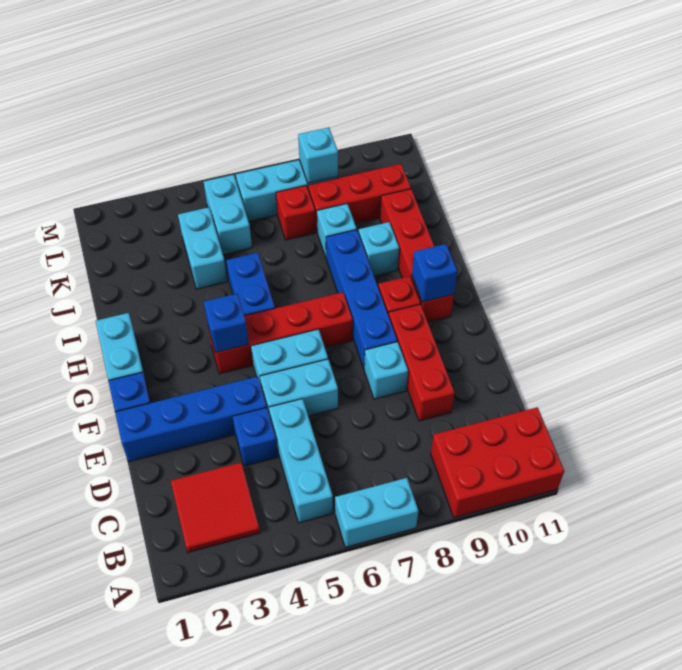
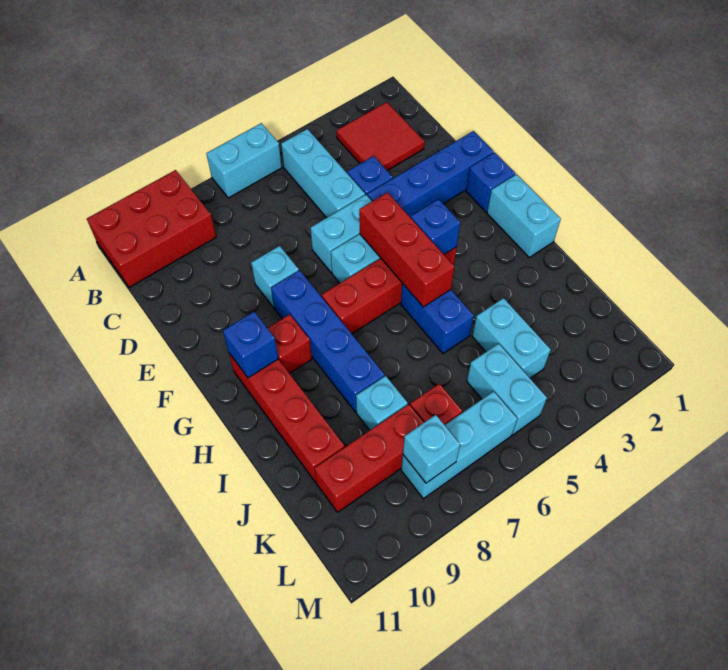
red brick D9:F9 level 1 -> red brick F5:H5 level 2
cyan brick I9 level 1 -> none

